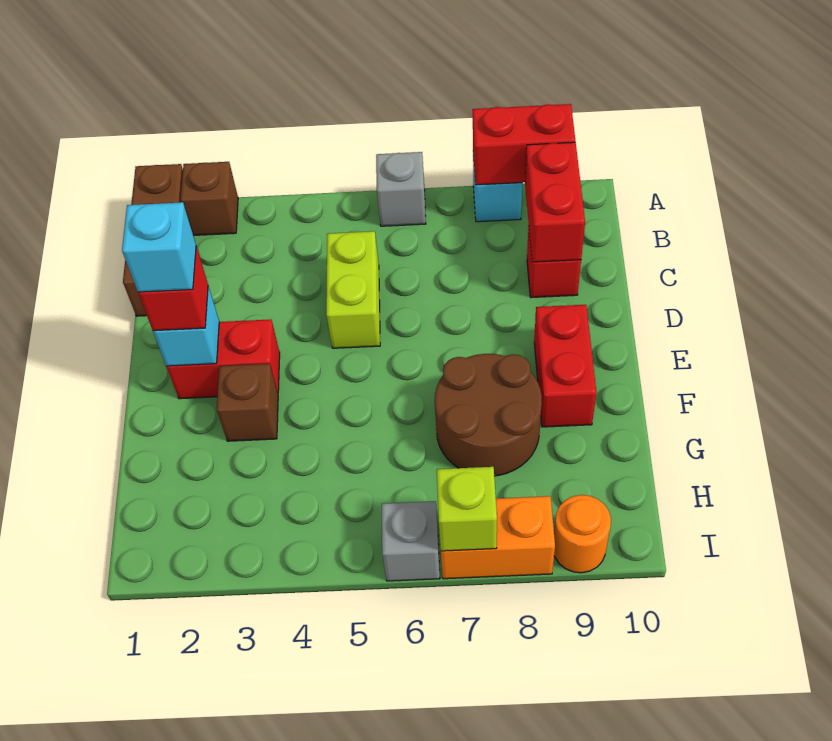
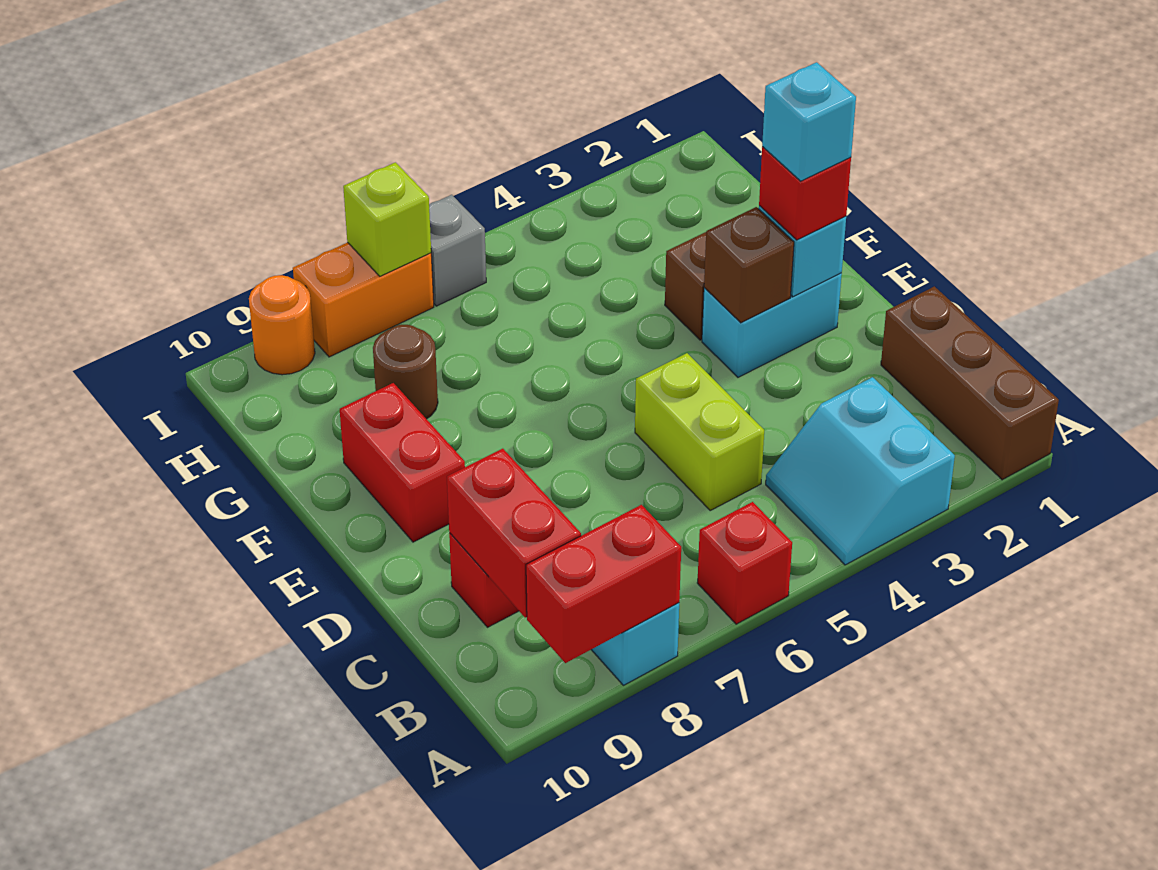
brown brick A2 level 1 -> brown brick E3 level 2
none -> cyan slope A3:B4 level 1 top 3
grey brick A6 level 1 -> red brick A6 level 1
red brick E2:E3 level 1 -> cyan brick E2:E3 level 1
brown round brick F7:G8 level 1 -> brown round brick G8 level 1

